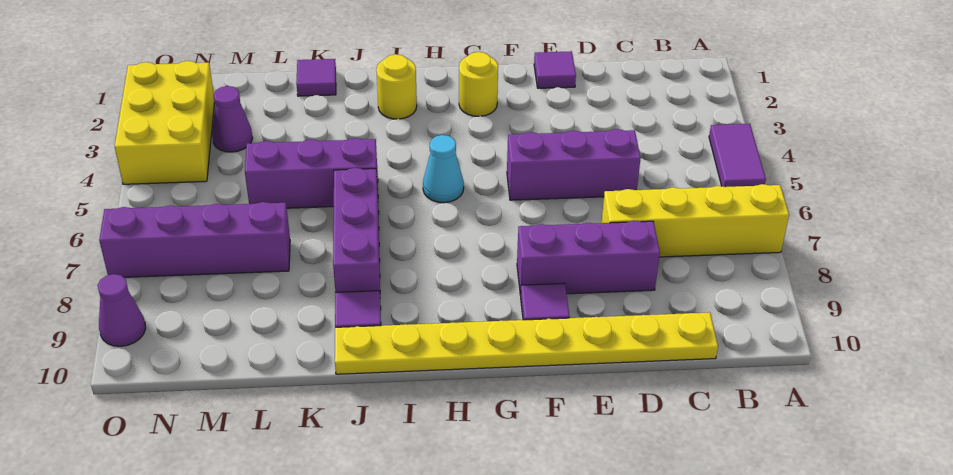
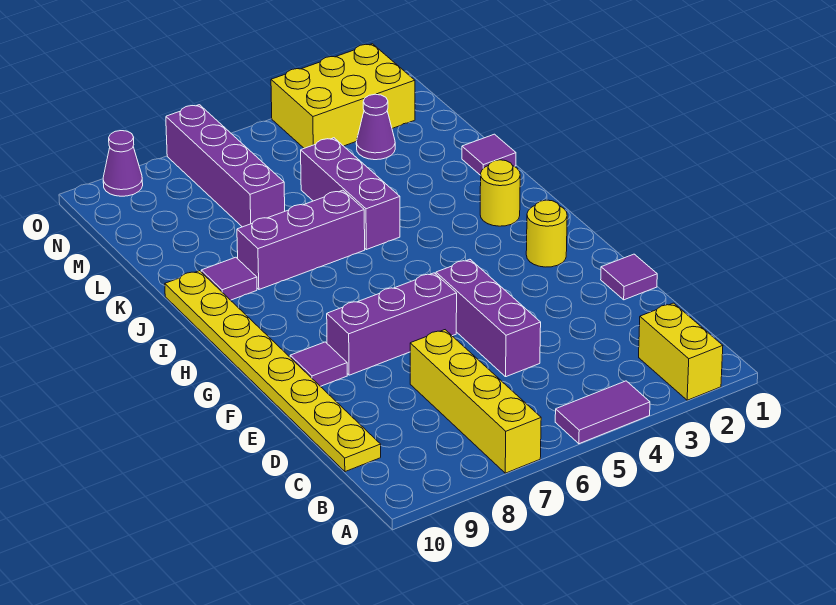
none -> yellow brick A2:B2 level 1
purple brick D8:F8 level 1 -> purple brick F6:F8 level 1
cyan cone H5 level 1 -> none

